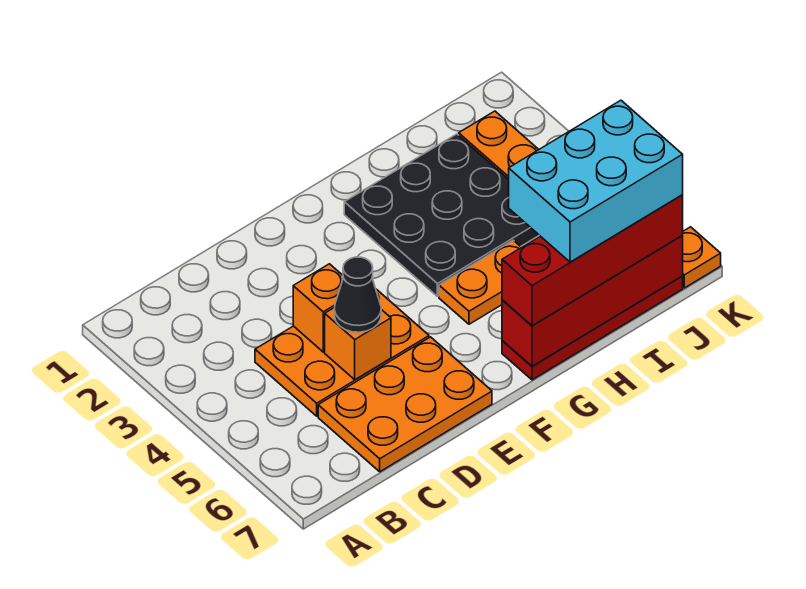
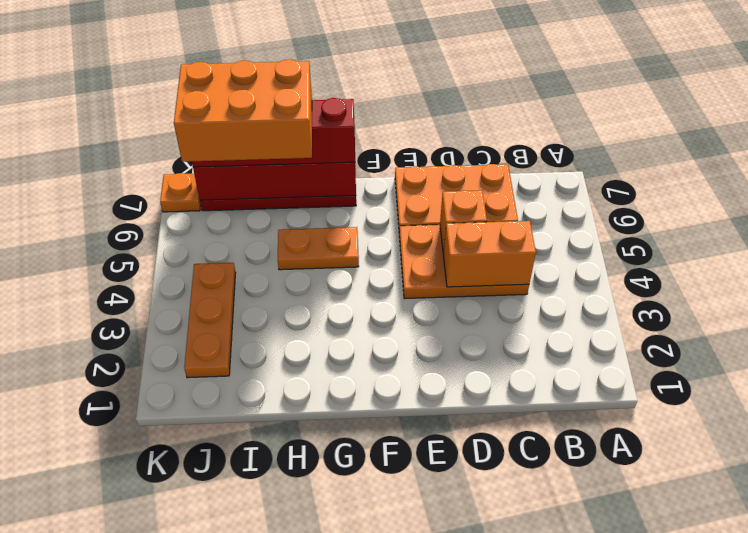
orange brick D4 level 2 -> orange brick C4:D4 level 2
black cone D5 level 3 -> none
black plate G2:I4 level 1 -> none
cyan brick H6:J7 level 4 -> orange brick H6:J7 level 4

